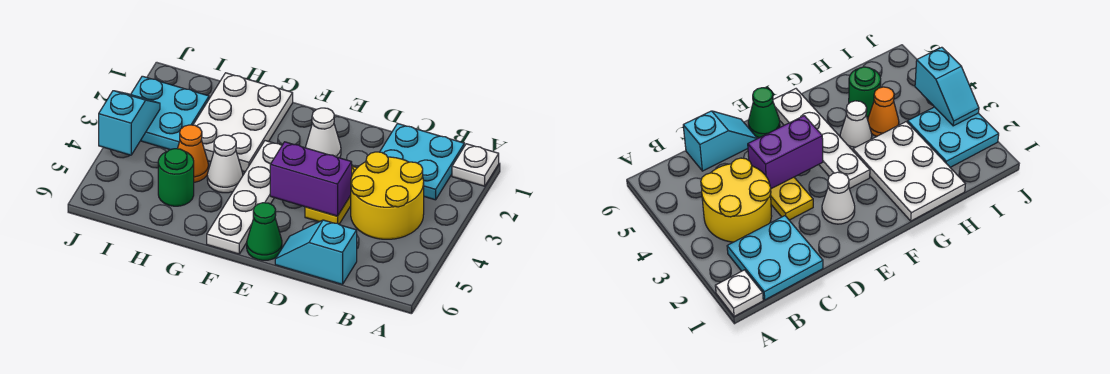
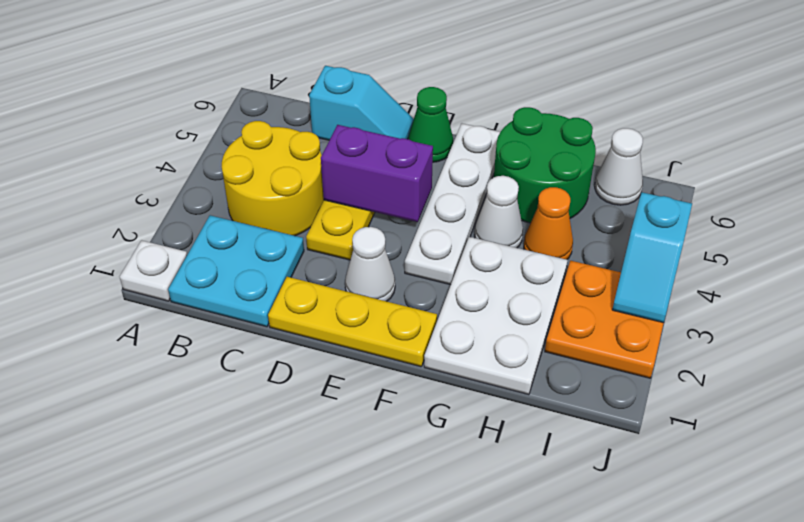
none -> yellow plate D1:F1 level 1
green round brick H5 level 1 -> green round brick G5:H6 level 1
cyan plate I2:J3 level 1 -> orange plate I2:J3 level 1
none -> white cone I6 level 1

